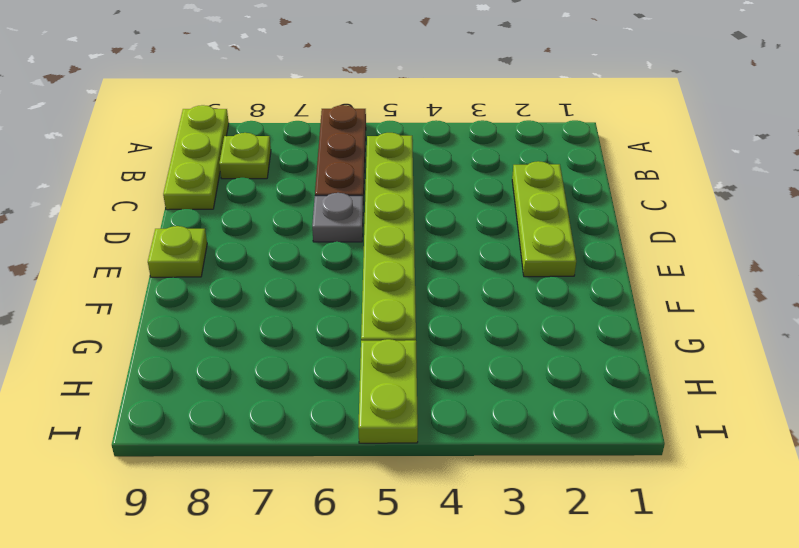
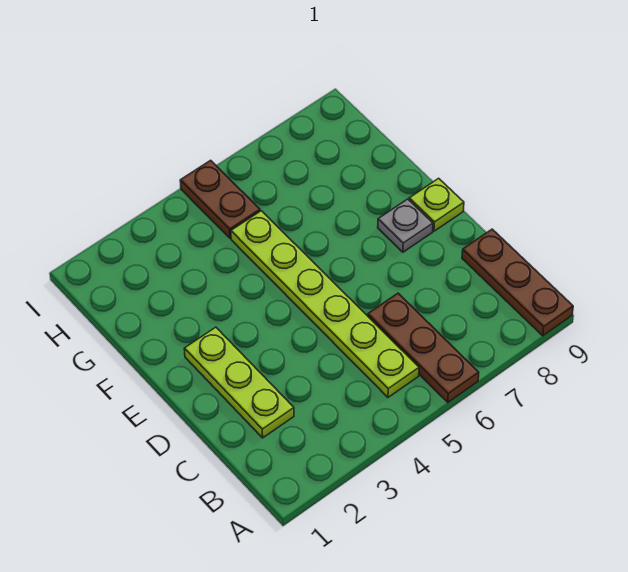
lime plate A9:C9 level 1 -> brown plate A9:C9 level 1
lime plate B8 level 1 -> none
grey plate D6 level 1 -> grey plate E8 level 1
lime plate H5:I5 level 1 -> brown plate H5:I5 level 1

